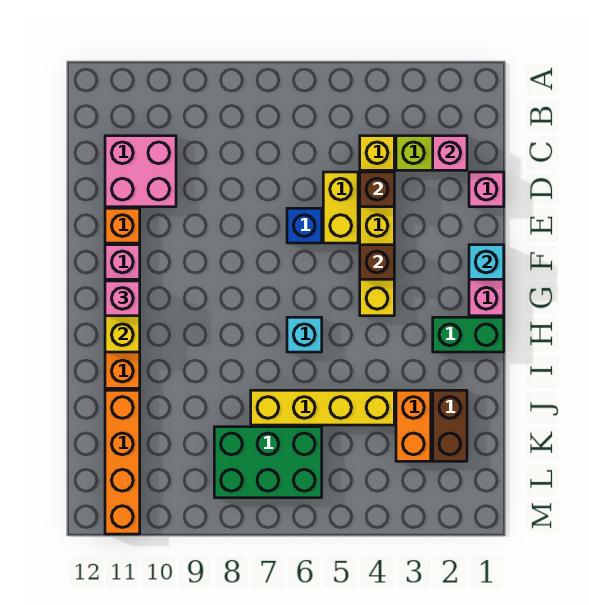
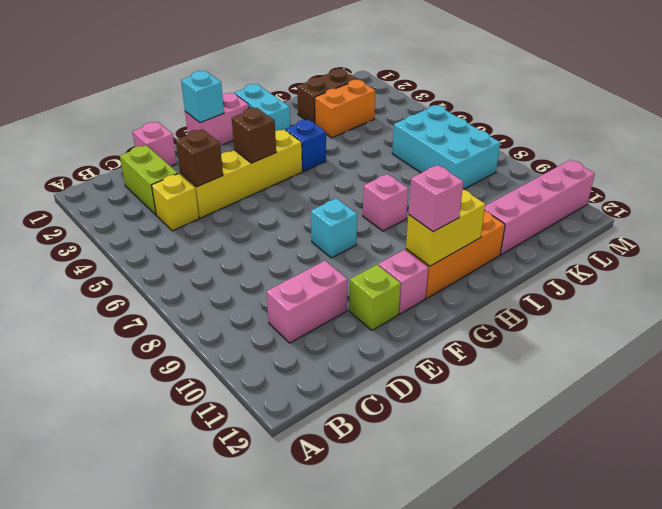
pink brick C2 level 2 -> pink brick H8 level 1
pink brick C10:D11 level 1 -> pink brick C10:D10 level 1
yellow brick D5:E5 level 1 -> none
blue brick E6 level 1 -> blue brick H4 level 1
orange brick E11 level 1 -> lime brick E11 level 1
green brick H1:H2 level 1 -> cyan brick H1:H2 level 1
cyan brick H6 level 1 -> cyan brick F8 level 1
yellow brick J4:J7 level 1 -> none
orange brick J11:M11 level 1 -> pink brick J11:M11 level 1
green brick K6:L8 level 1 -> cyan brick K6:L8 level 1

